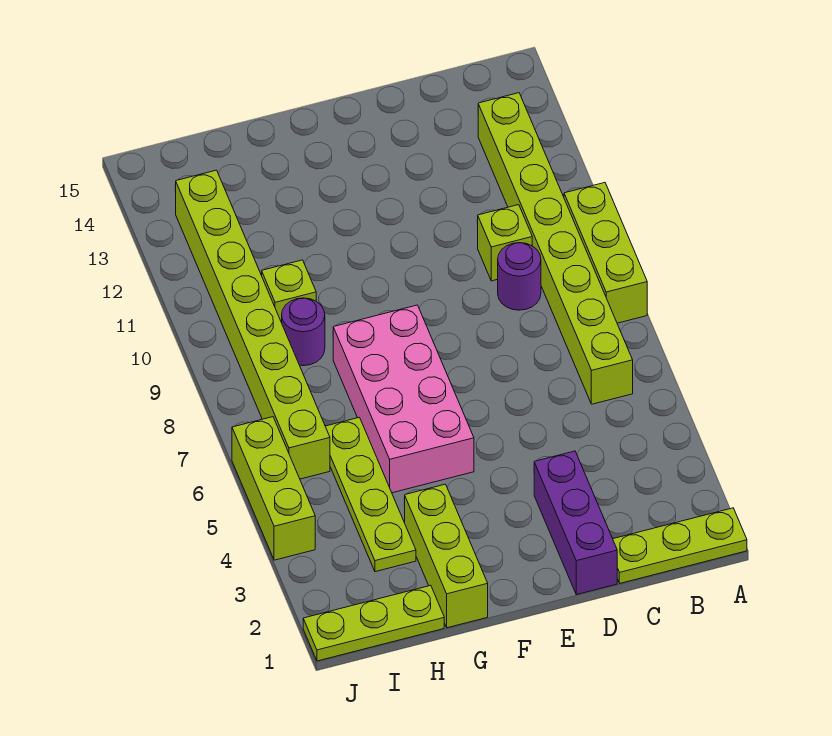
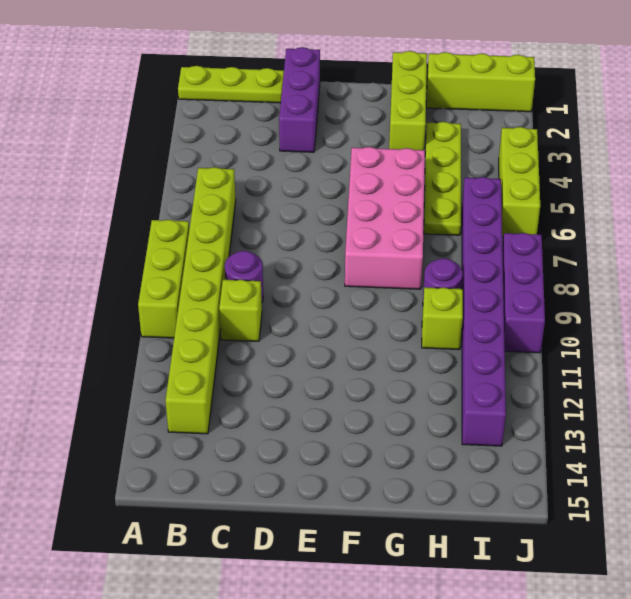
lime plate H1:J1 level 1 -> lime brick H1:J1 level 1
lime brick I6:I13 level 1 -> purple brick I6:I13 level 1
none -> purple brick J8:J10 level 1

